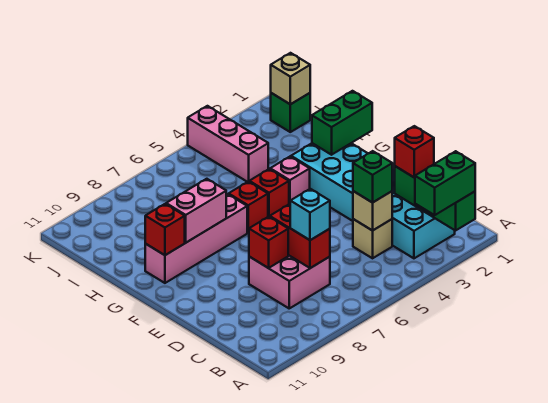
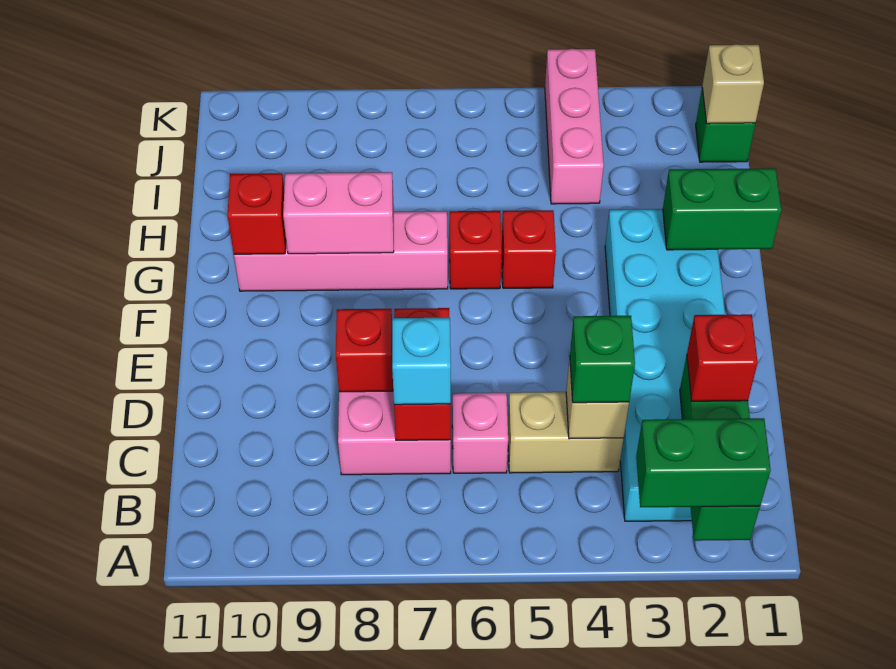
tan brick C4 level 1 -> tan brick C4:C5 level 1
pink brick G4 level 1 -> pink brick C6 level 1

